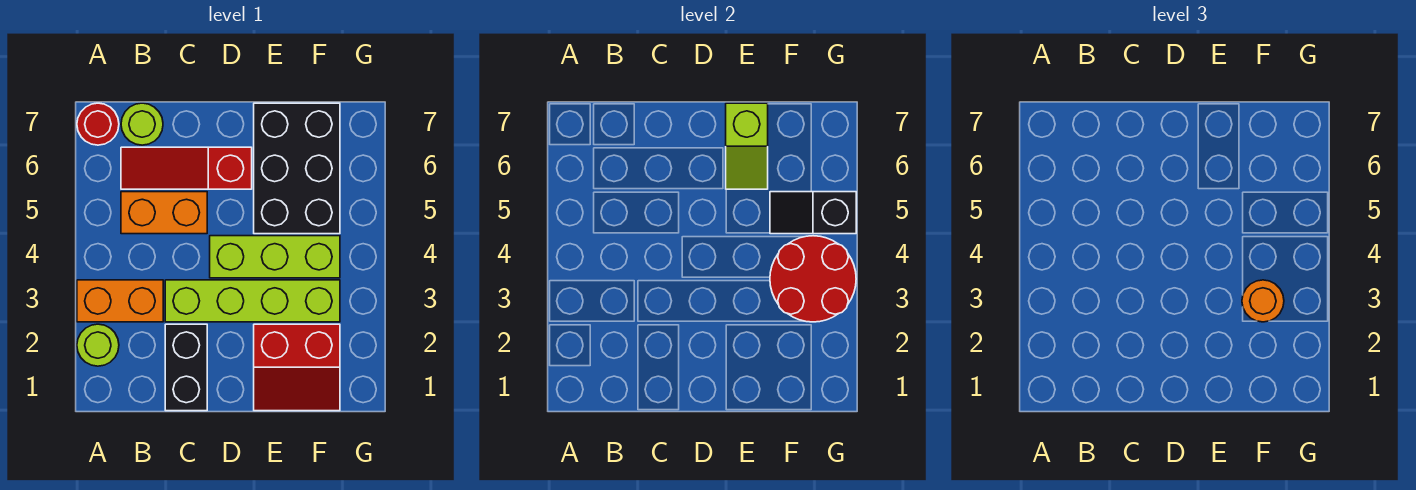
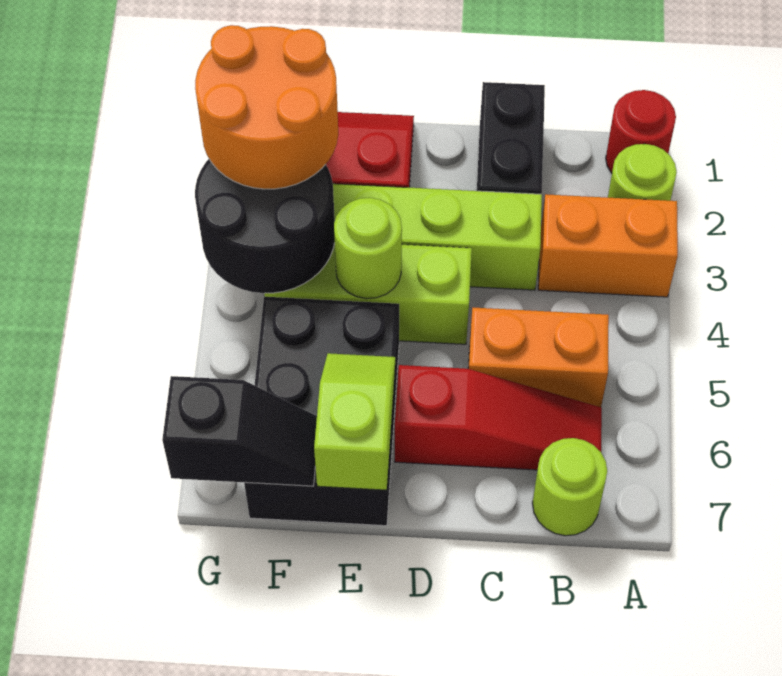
red round brick A7 level 1 -> red round brick A1 level 1
none -> lime round brick E4 level 2
red round brick F3:G4 level 2 -> black round brick F3:G4 level 2
orange round brick F3 level 3 -> orange round brick F2:G3 level 3
black slope F5:G5 level 2 top G -> black slope F7:G7 level 2 top G

